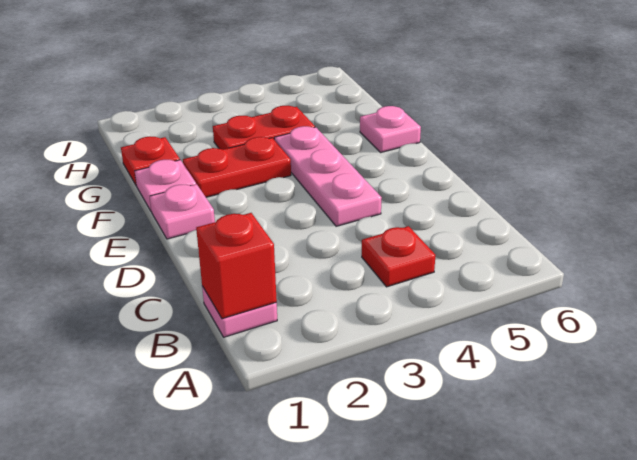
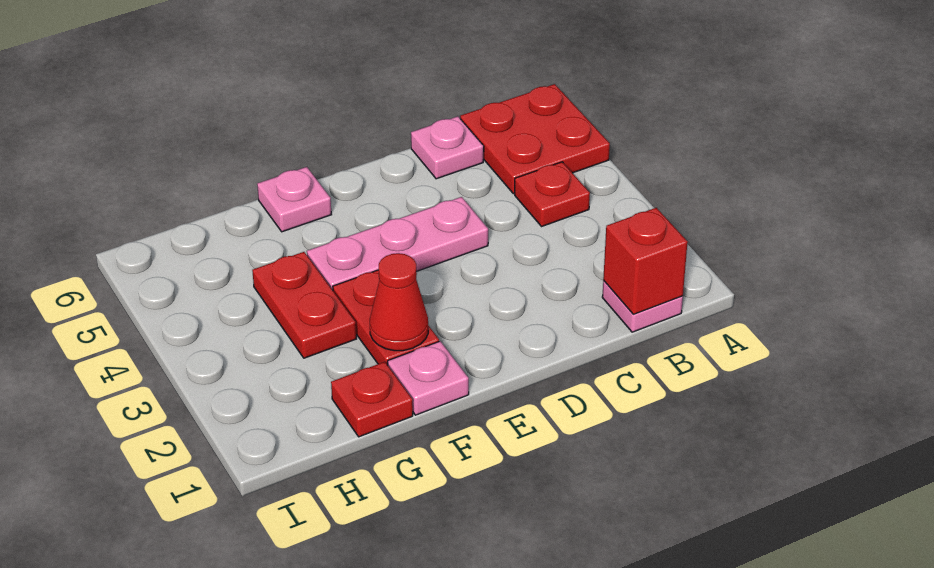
none -> red plate A5:B6 level 1
pink plate E1 level 1 -> pink plate C6 level 1
none -> red cone F2 level 2

